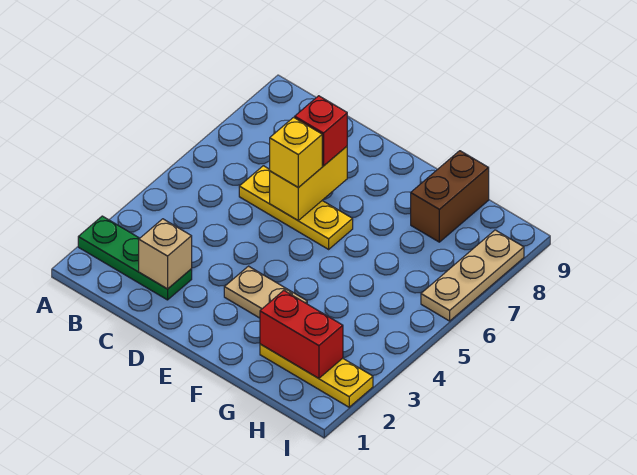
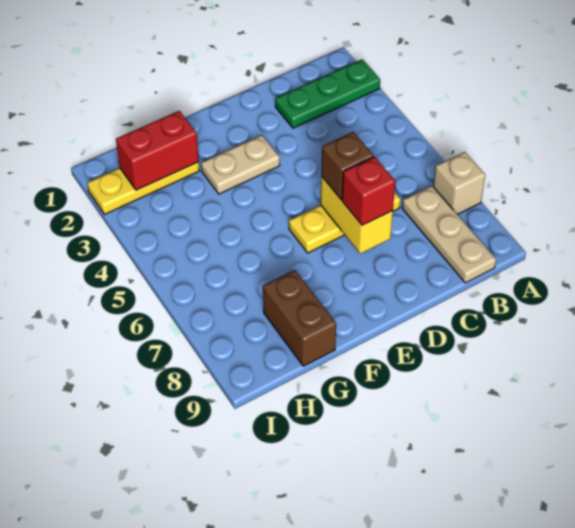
tan brick C2 level 2 -> tan brick A7 level 1
yellow brick D6 level 3 -> brown brick D6 level 3
tan plate I6:I8 level 1 -> tan plate B7:B9 level 1

